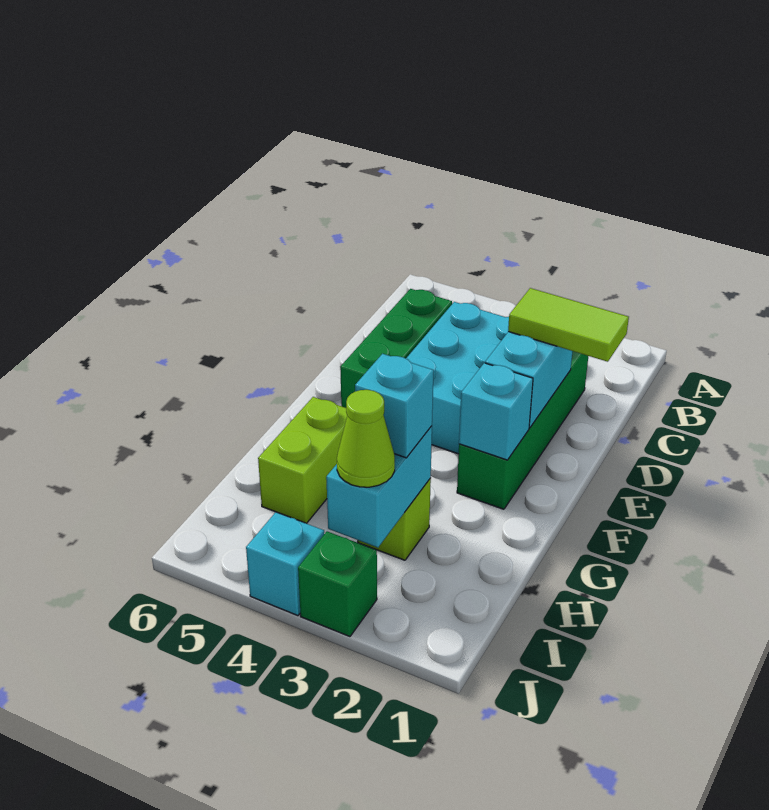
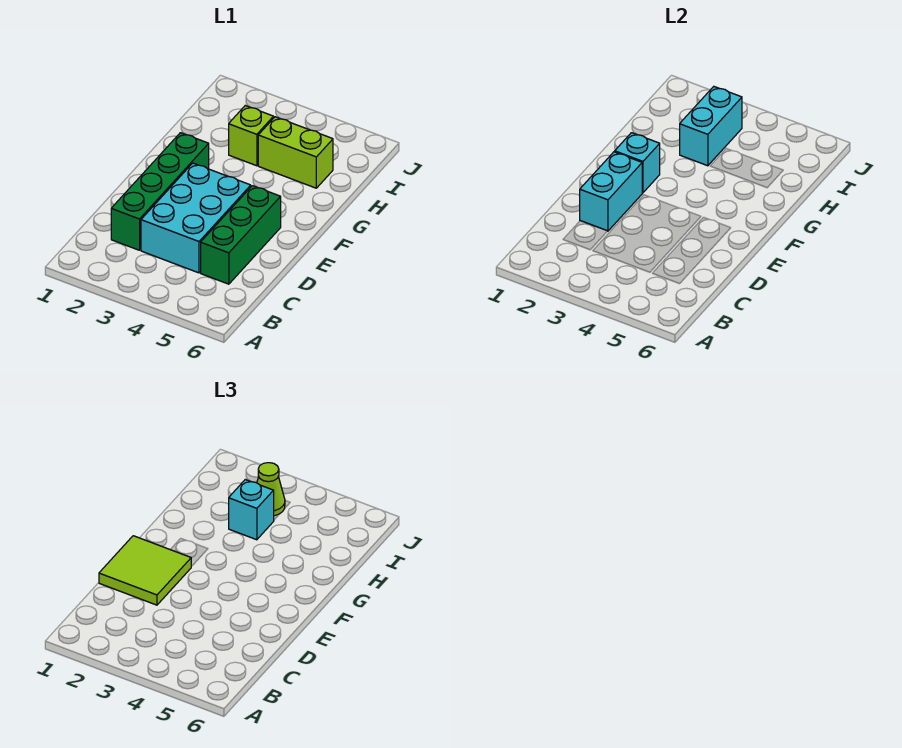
lime tile D1:D2 level 3 -> lime tile D1:E2 level 3
lime brick G5:H5 level 1 -> lime brick H4:H5 level 1
green brick J3 level 1 -> none
cyan brick J4 level 1 -> none

